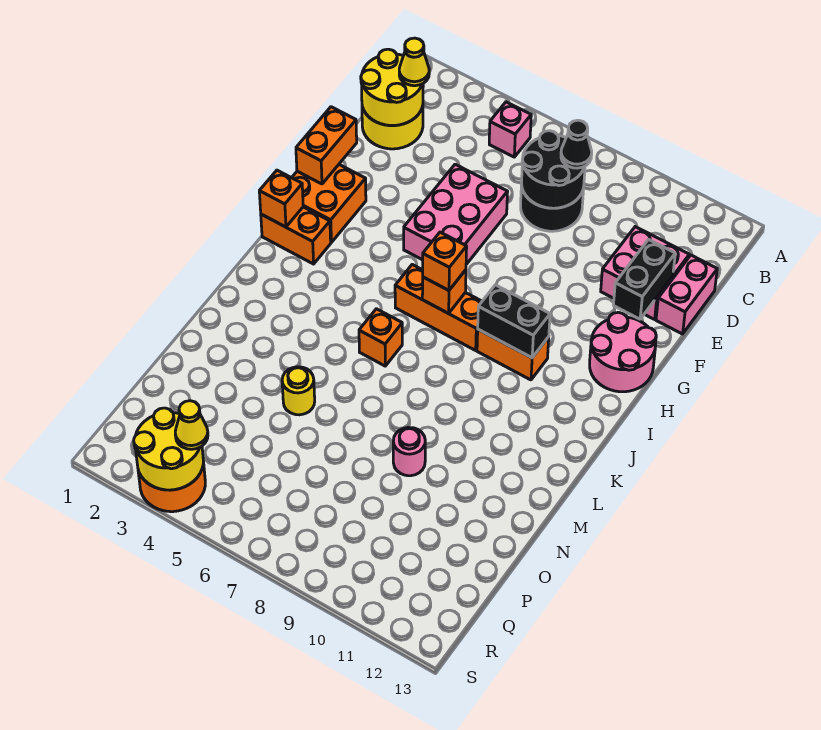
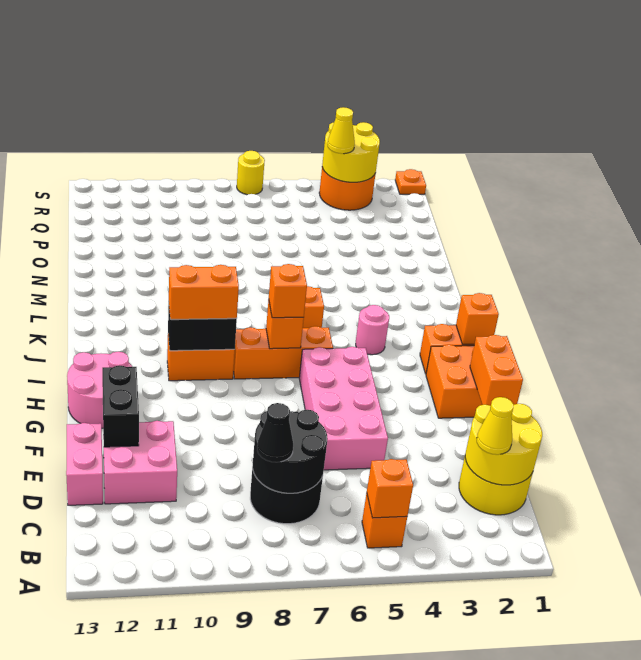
pink brick B5 level 1 -> orange brick B5 level 1
none -> orange brick B5 level 2
pink brick E5:G6 level 1 -> pink brick E5:H6 level 1
none -> orange brick I9:I10 level 3
yellow round brick N5 level 1 -> yellow round brick S7 level 1
pink round brick N9 level 1 -> pink round brick J4 level 1
none -> orange plate S1 level 1

